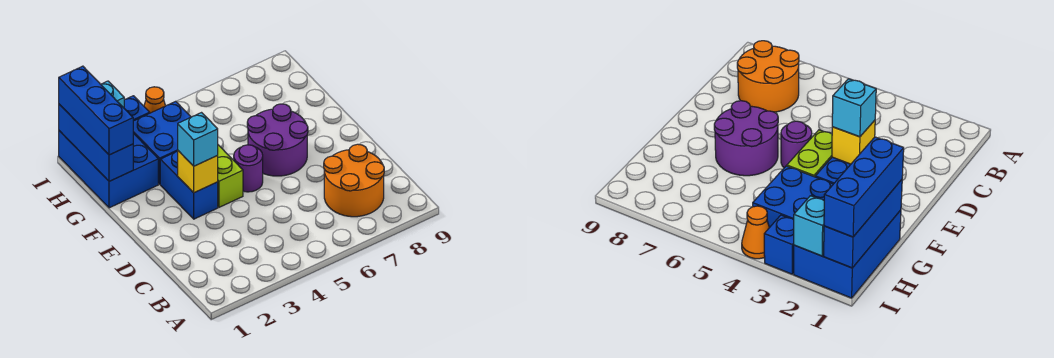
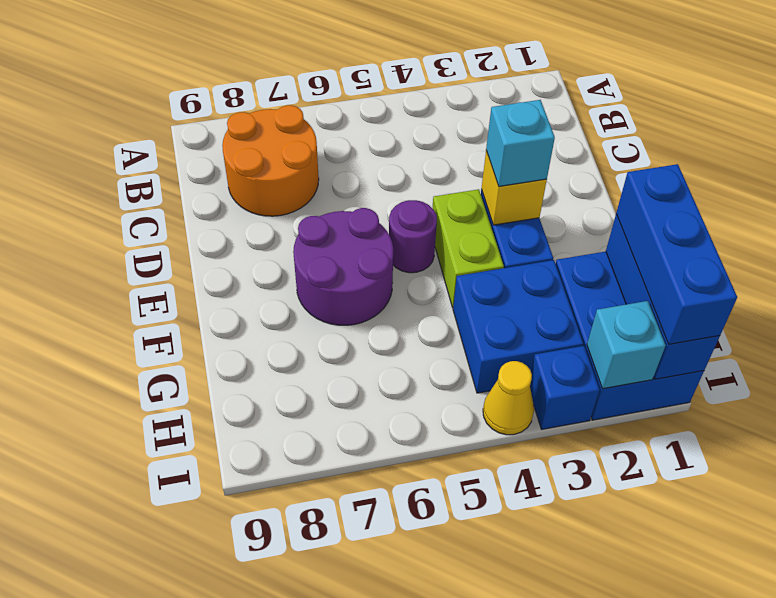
orange cone I4 level 1 -> yellow cone I4 level 1

